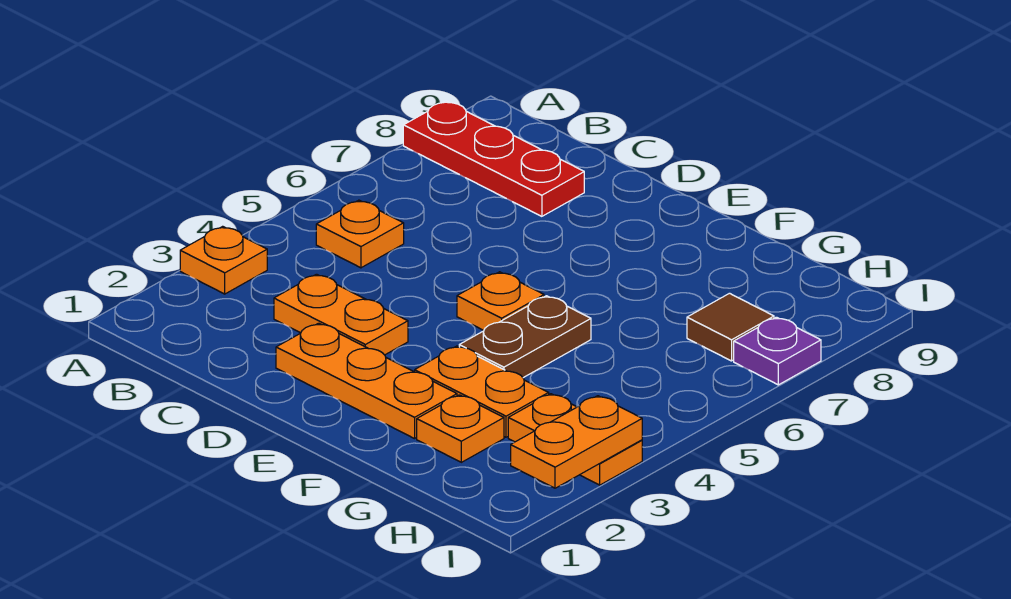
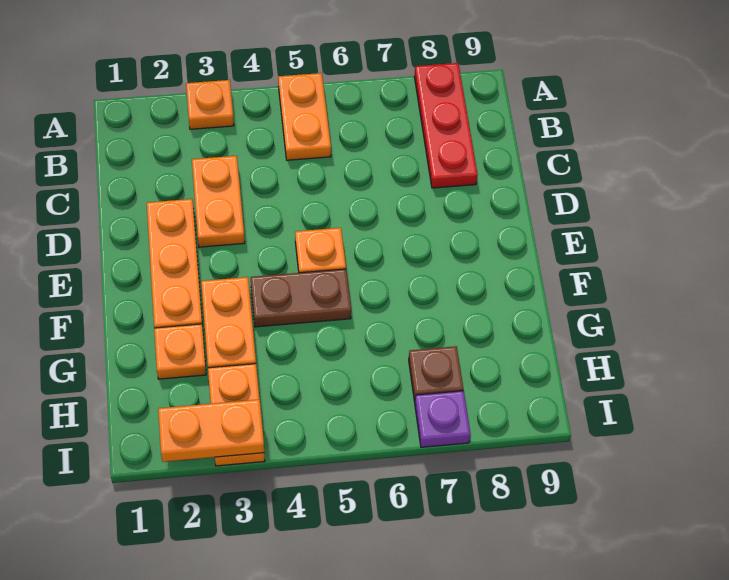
orange plate B5 level 1 -> orange plate A5:B5 level 1
brown tile H7 level 1 -> brown plate H7 level 1

